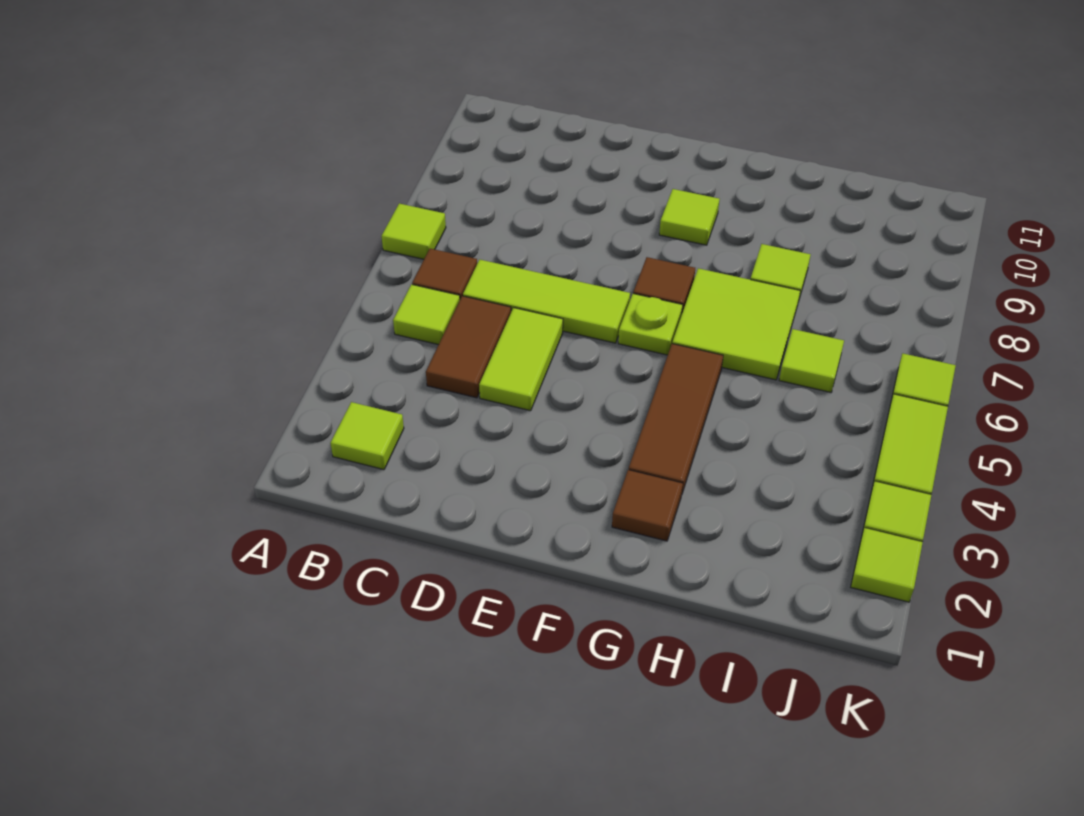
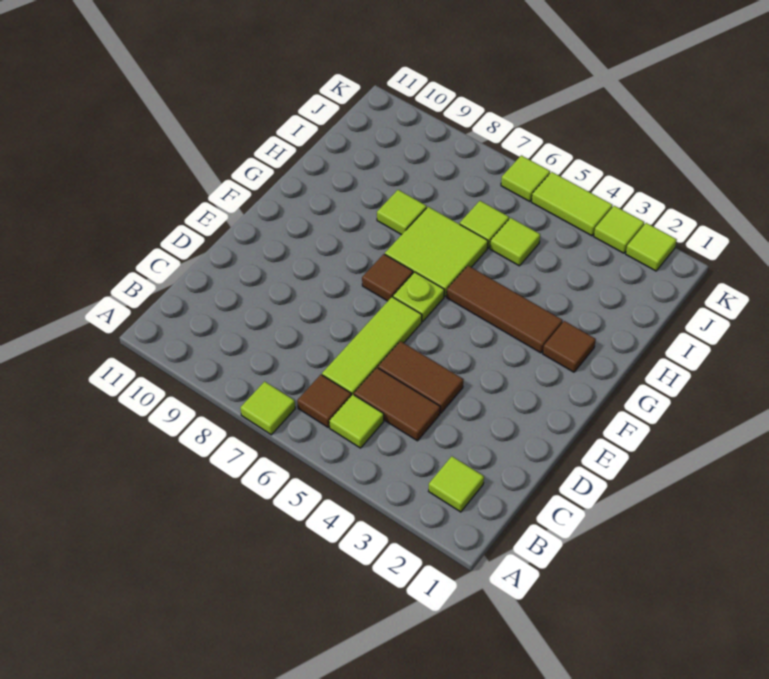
lime tile D4:D5 level 1 -> brown tile D4:D5 level 1
lime tile F9 level 1 -> lime tile I5 level 1

